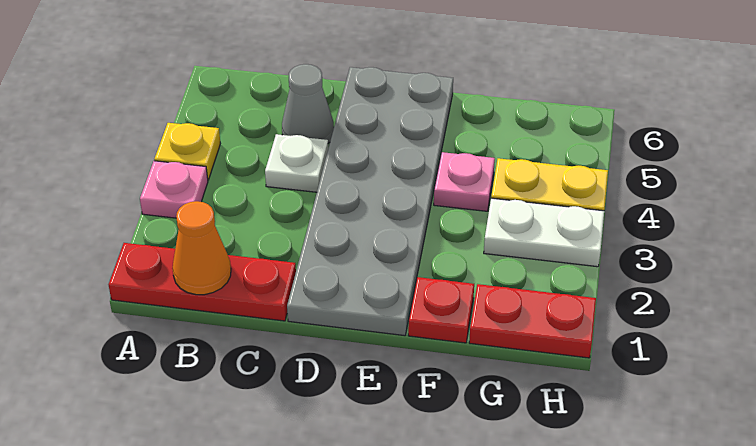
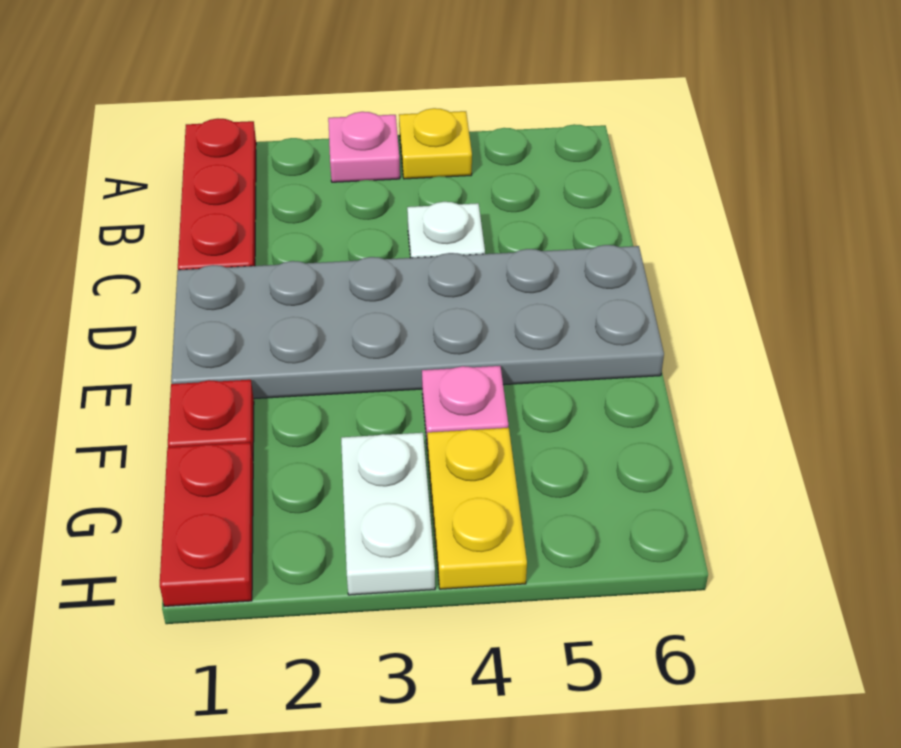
orange cone B1 level 2 -> none
grey cone C5 level 1 -> none

